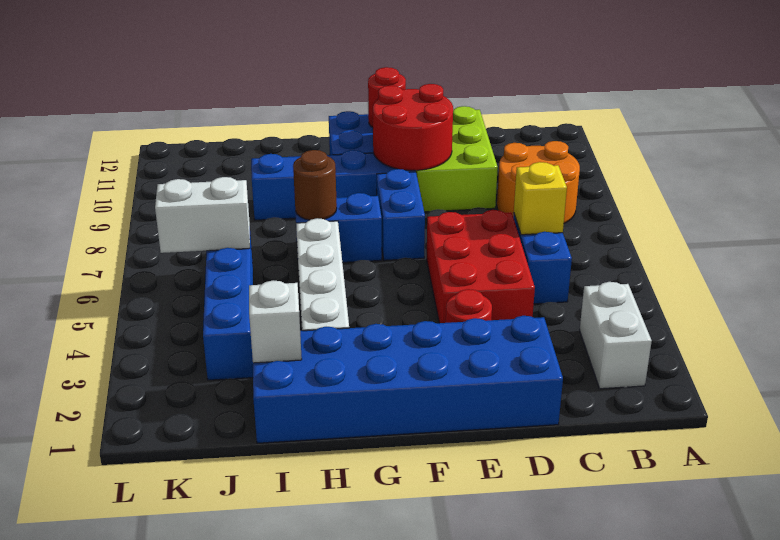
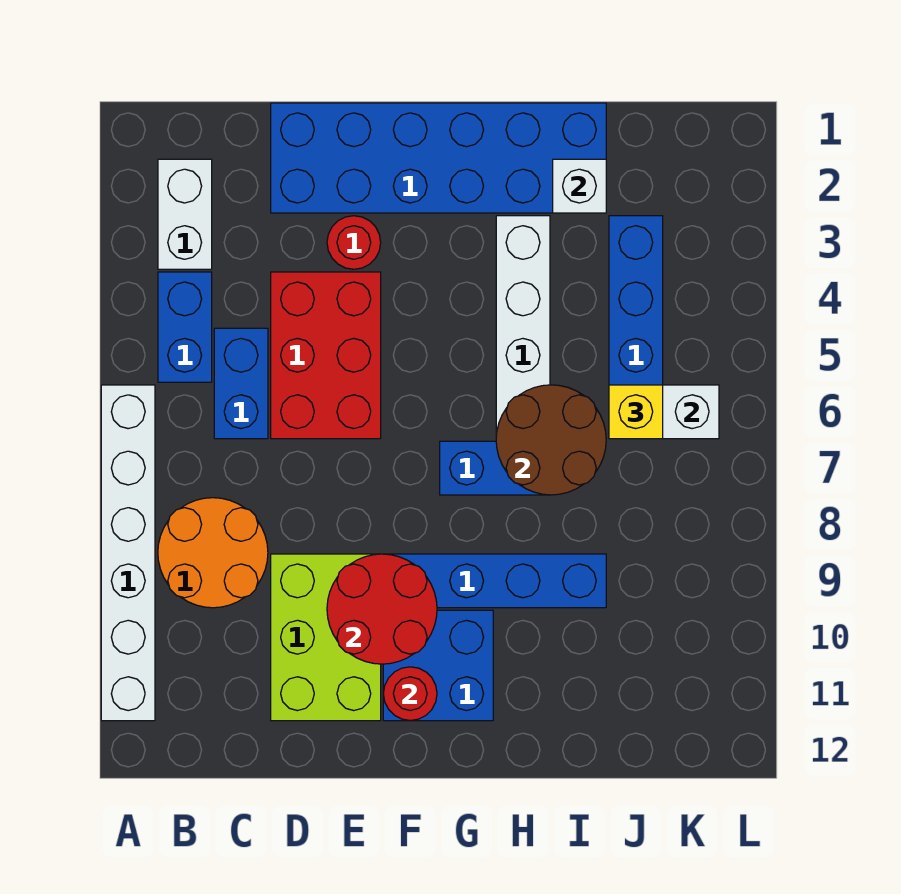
none -> white brick A6:A11 level 1
yellow brick C6 level 2 -> yellow brick J6 level 3
blue brick F7:F8 level 1 -> blue brick B4:B5 level 1
brown round brick H7 level 2 -> brown round brick H6:I7 level 2

